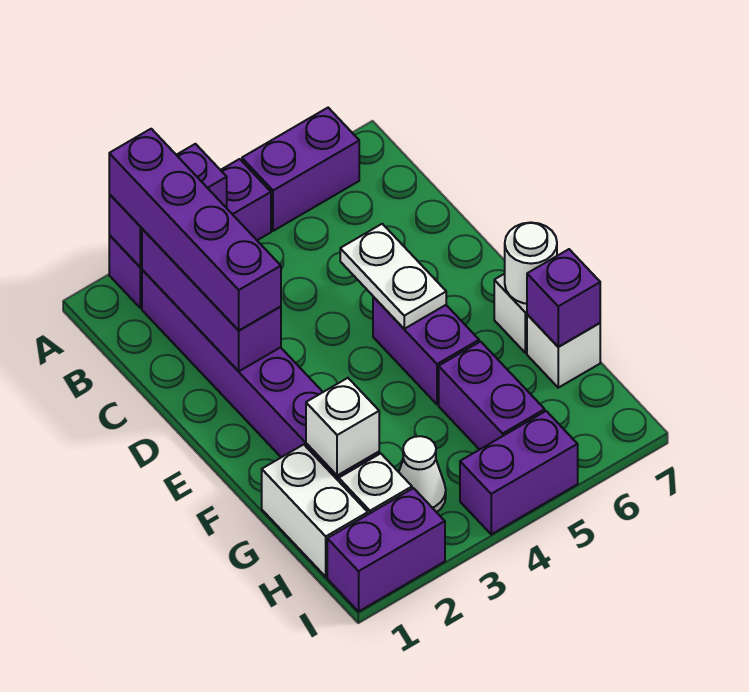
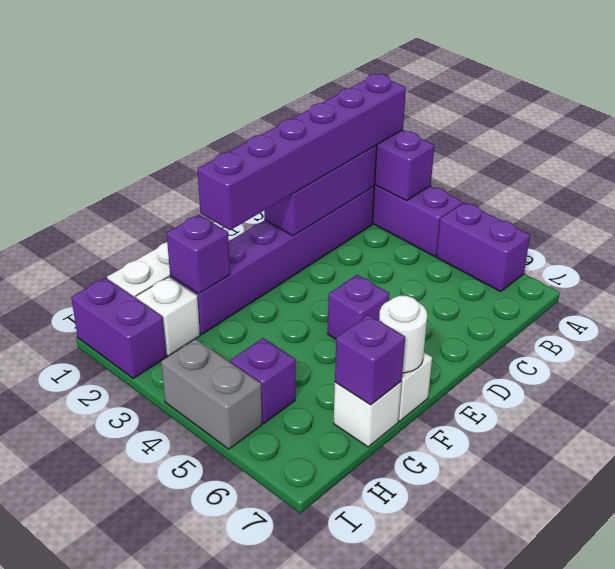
purple brick A2:D2 level 3 -> purple brick A2:F2 level 3
white plate D5:E5 level 2 -> none
purple brick E5:F5 level 1 -> purple brick E5 level 1
white brick G2 level 2 -> purple brick G2 level 2
purple brick G5:H5 level 1 -> purple brick H5 level 1
white cone H3 level 1 -> none
purple brick I4:I5 level 1 -> grey brick I4:I5 level 1

